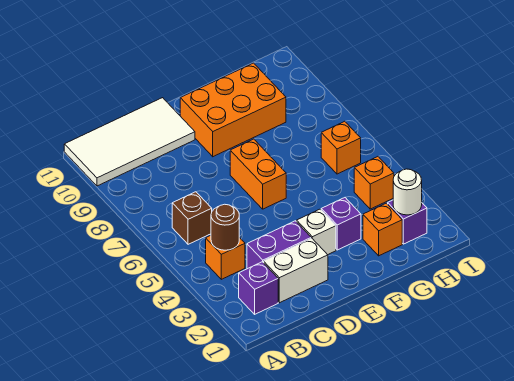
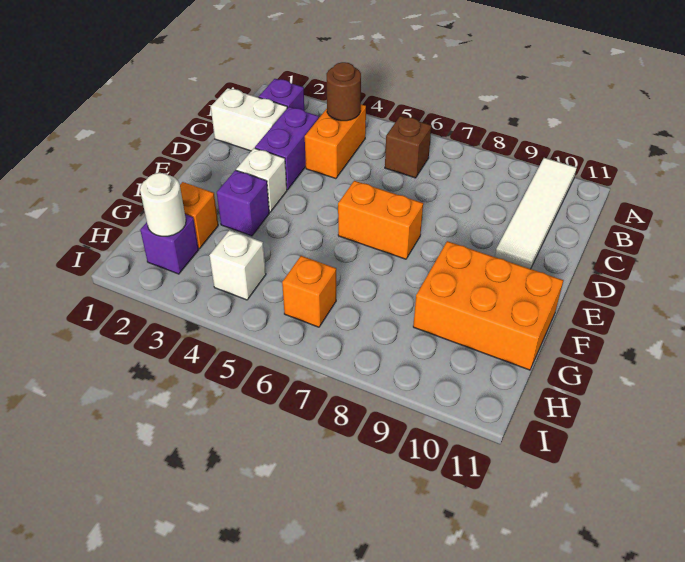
white tile A10:D11 level 1 -> white tile A10:D10 level 1
orange brick B4 level 1 -> orange brick B4:C4 level 1
white brick C2:D2 level 1 -> white brick C1:C2 level 1
orange brick E9:G10 level 1 -> orange brick F9:G11 level 1
orange brick H4 level 1 -> white brick H4 level 1

